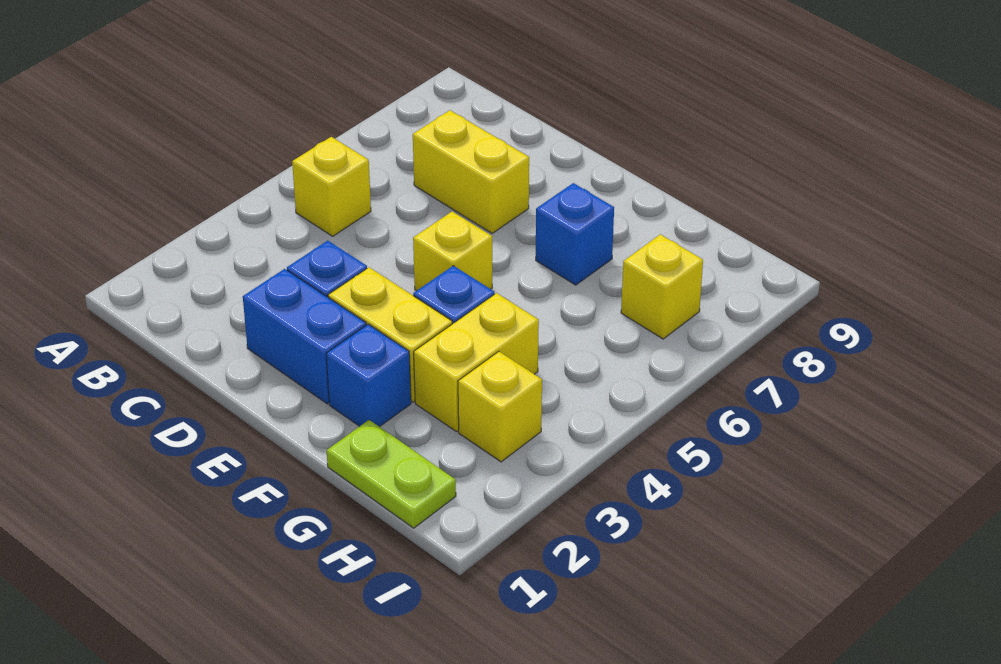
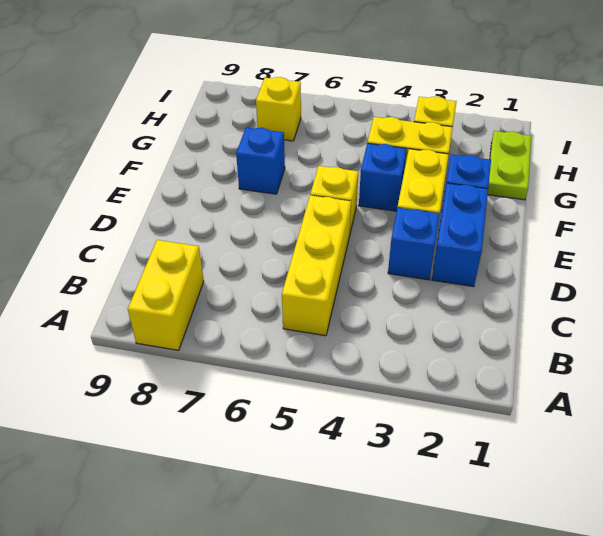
yellow brick B5 level 1 -> yellow brick B5:D5 level 1
yellow brick C7:D7 level 1 -> yellow brick A8:B8 level 1

